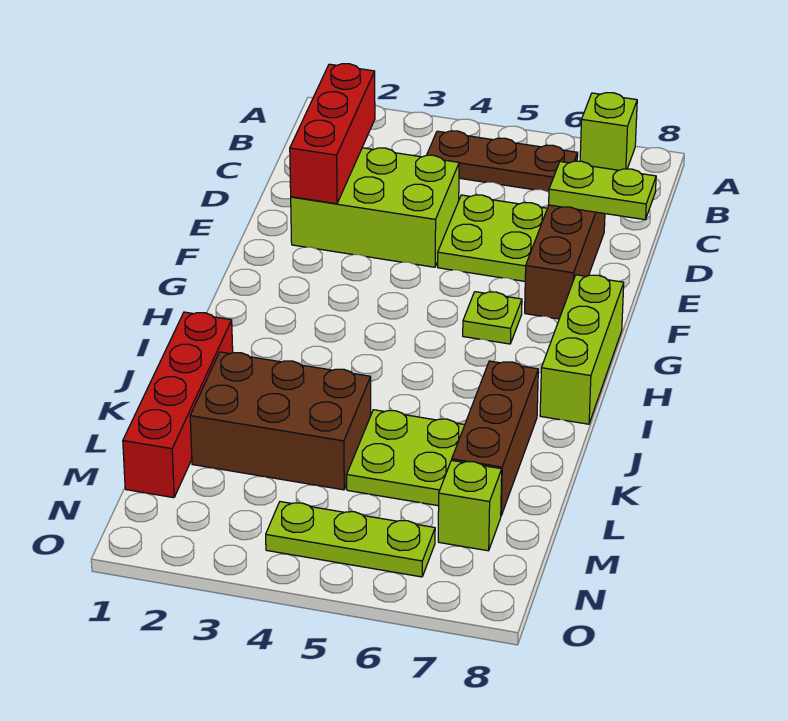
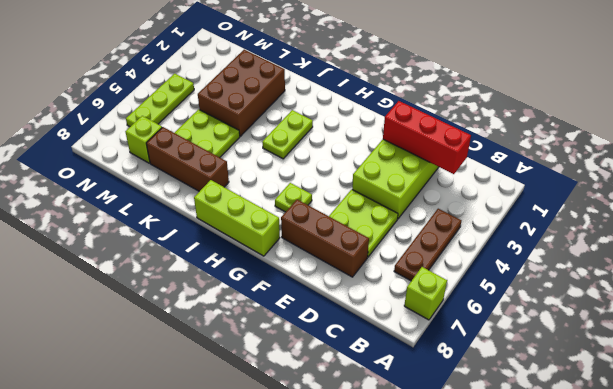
lime plate D7:D8 level 2 -> lime plate I3:I4 level 1
red brick J1:M1 level 1 -> none

